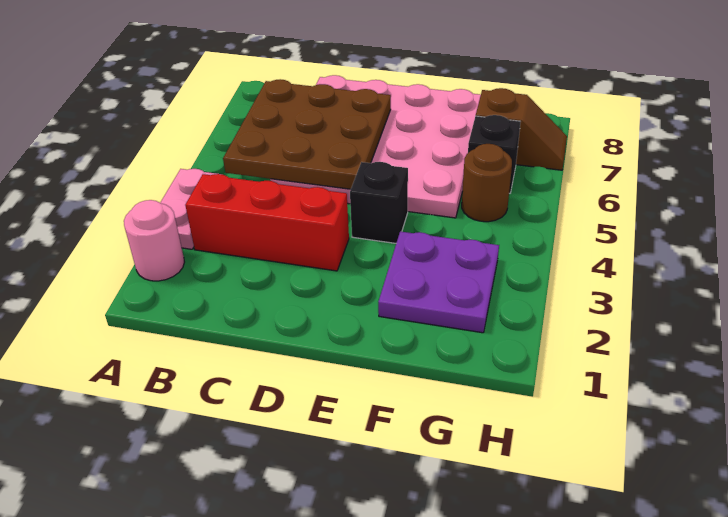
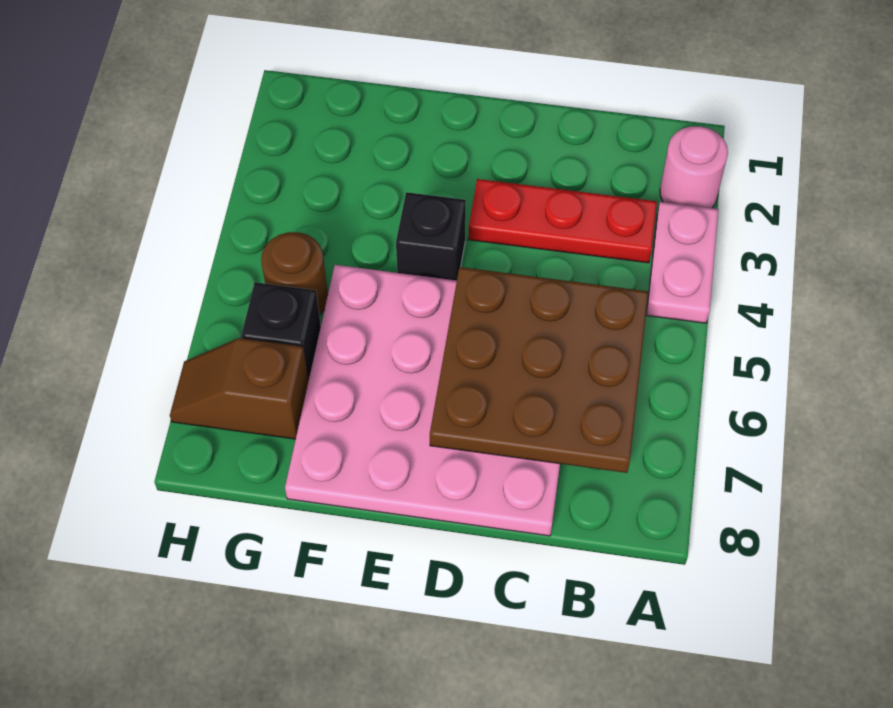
red brick B3:D3 level 1 -> red plate B3:D3 level 1
purple plate F2:G3 level 1 -> none

